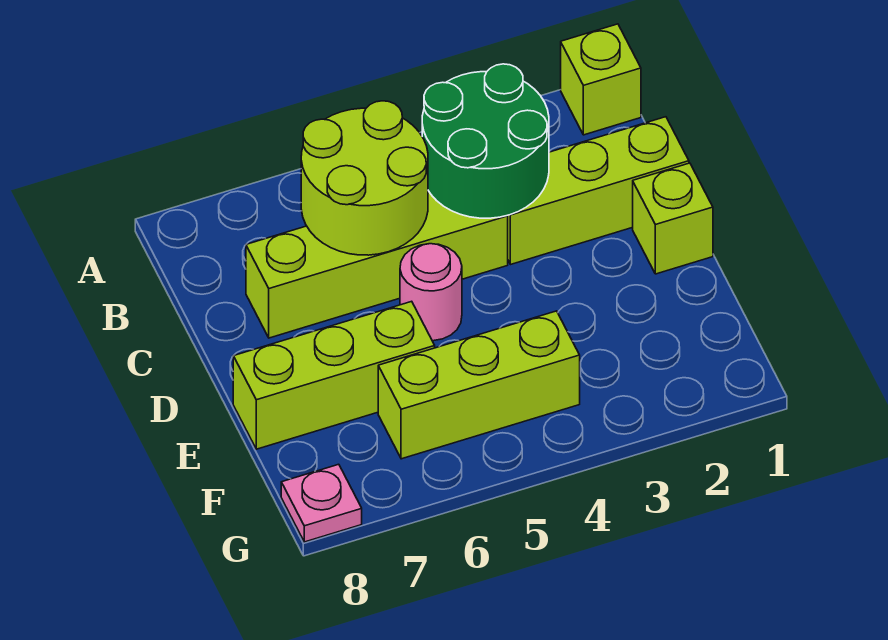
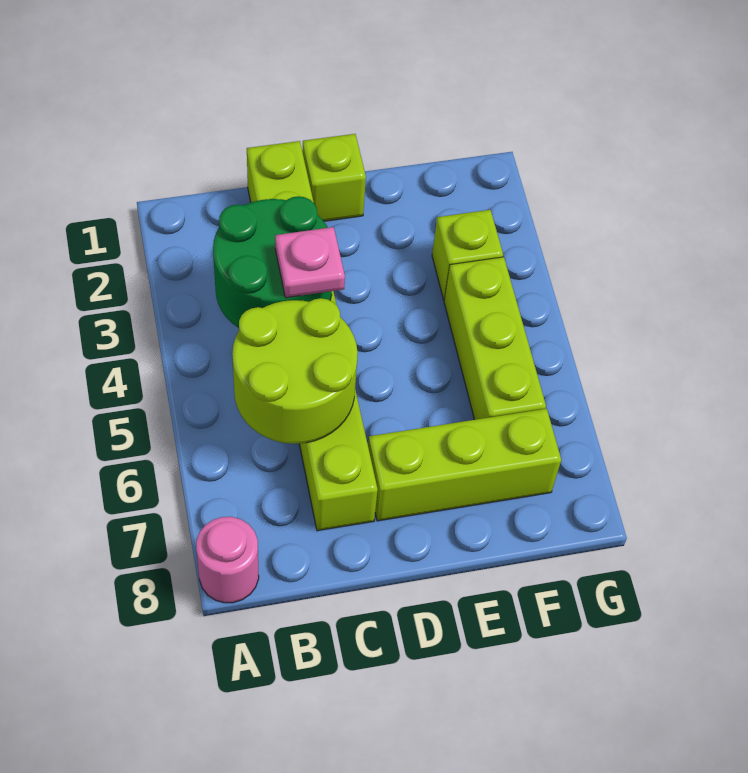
lime brick A1 level 1 -> lime brick F3 level 1
pink round brick D5 level 1 -> pink round brick A8 level 1
lime brick E6:E8 level 1 -> lime brick D7:F7 level 1
pink plate G8 level 1 -> pink plate C4 level 3

